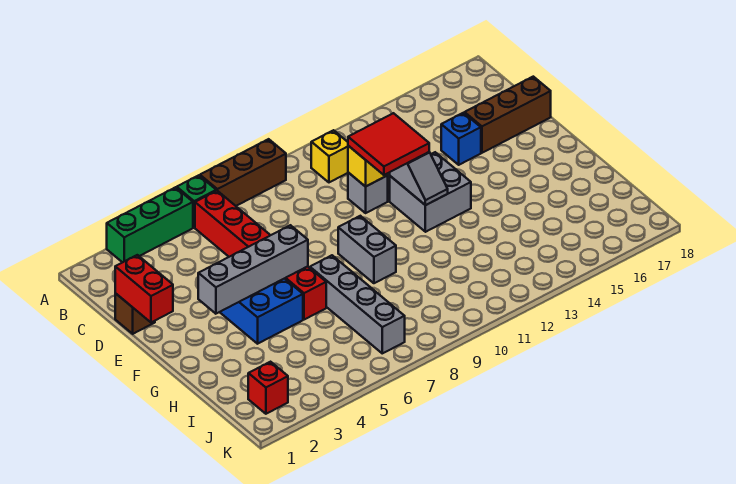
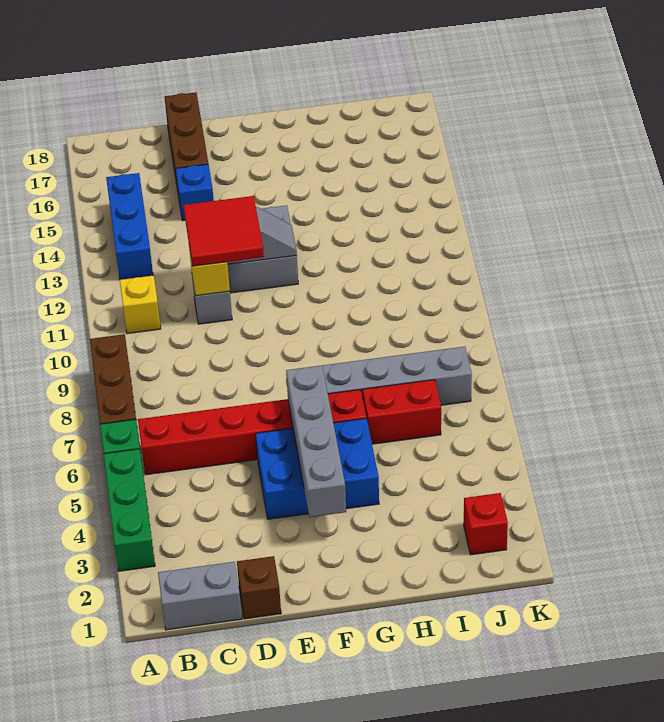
none -> blue brick B13:B15 level 1
red brick D1:E1 level 2 -> red brick H6:I6 level 1
grey brick F9:G9 level 1 -> grey brick B1:C1 level 1

